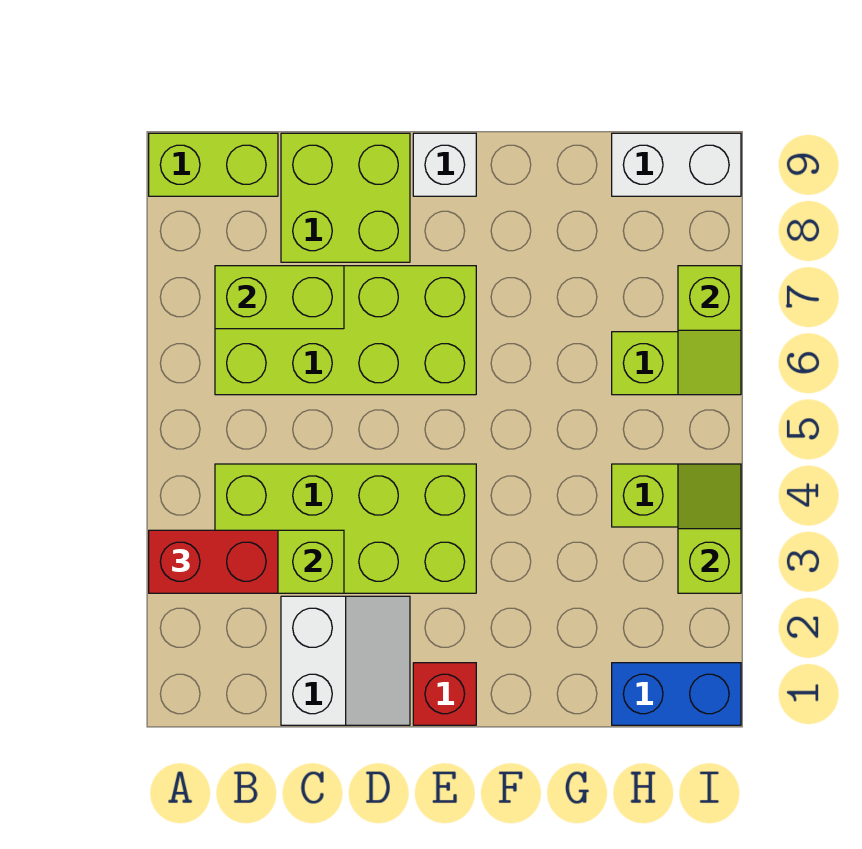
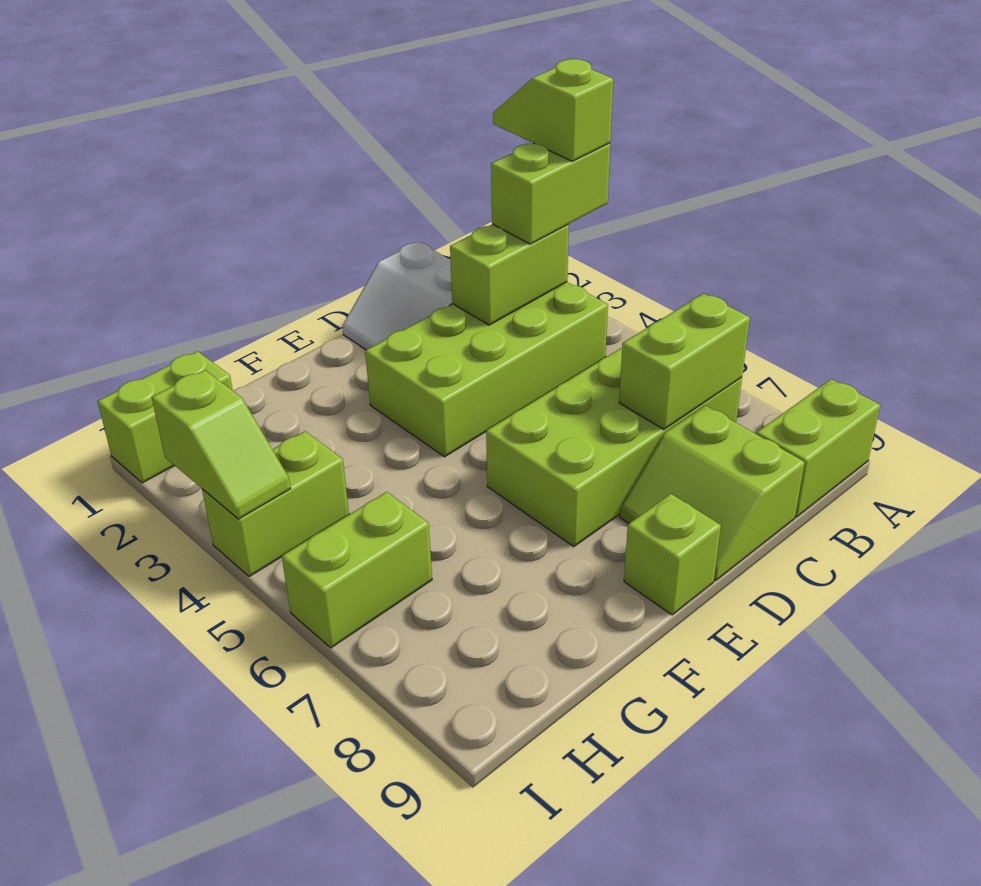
red brick A3:B3 level 3 -> lime brick A3:B3 level 3
lime brick C8:D9 level 1 -> lime slope C8:D9 level 1 top C
red brick E1 level 1 -> none
white brick E9 level 1 -> lime brick E9 level 1
blue brick H1:I1 level 1 -> lime brick H1:I1 level 1
white brick H9:I9 level 1 -> none
lime slope I6:I7 level 2 top 7 -> lime slope A2:A3 level 4 top 3

